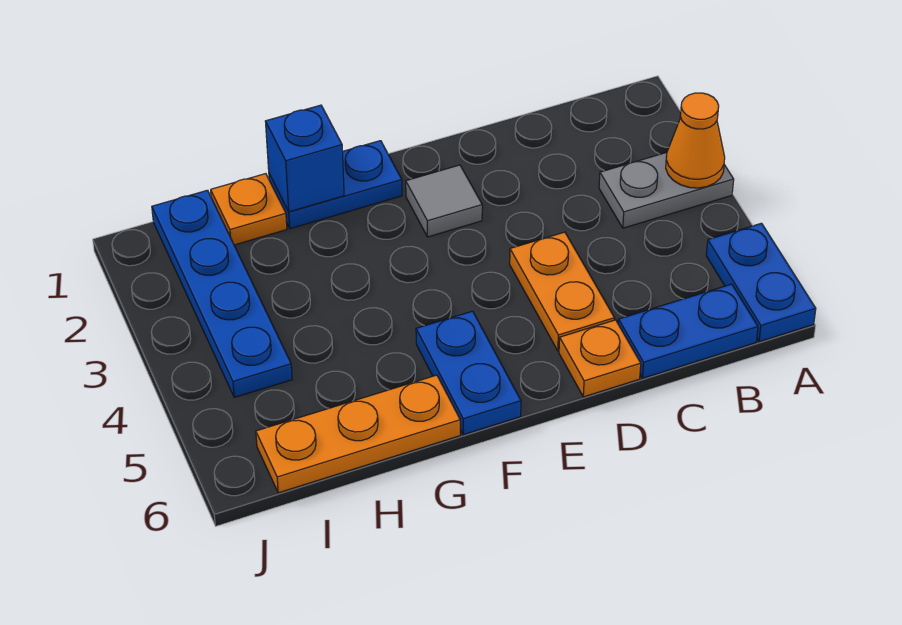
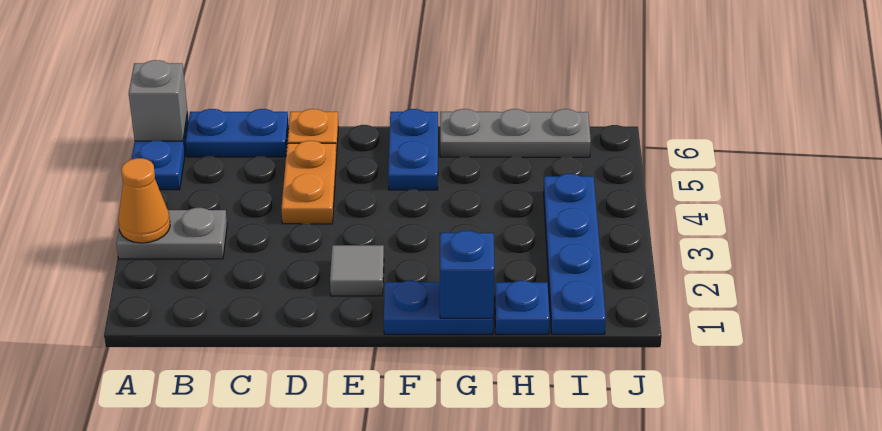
none -> grey brick A6 level 2
orange plate G6:I6 level 1 -> grey plate G6:I6 level 1
orange plate H1 level 1 -> blue plate H1 level 1

